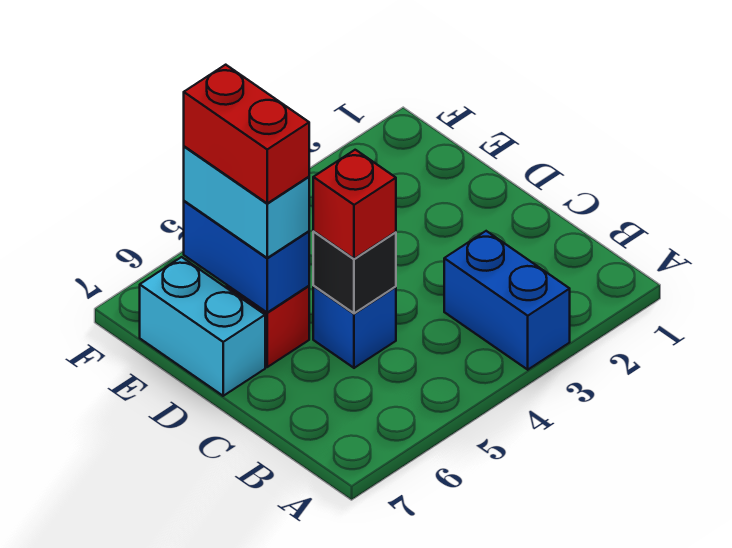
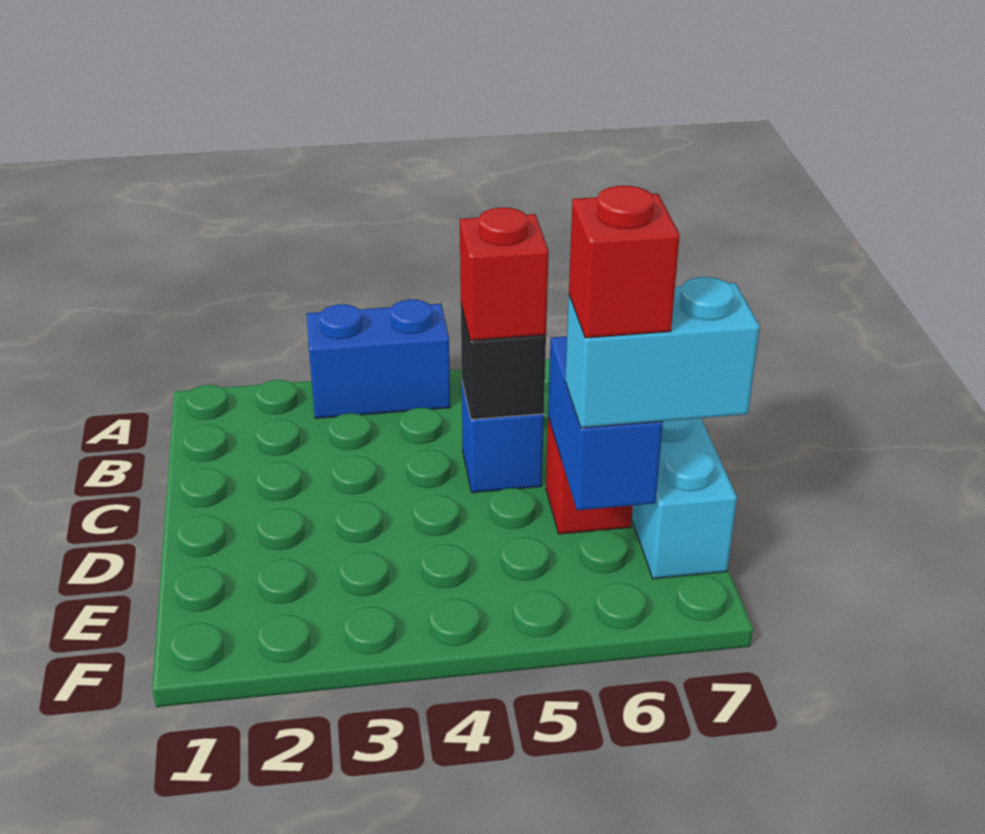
blue brick A3:B3 level 1 -> blue brick A3:A4 level 1
cyan brick D6:E6 level 3 -> cyan brick E6:E7 level 3
red brick D6:E6 level 4 -> red brick E6 level 4

